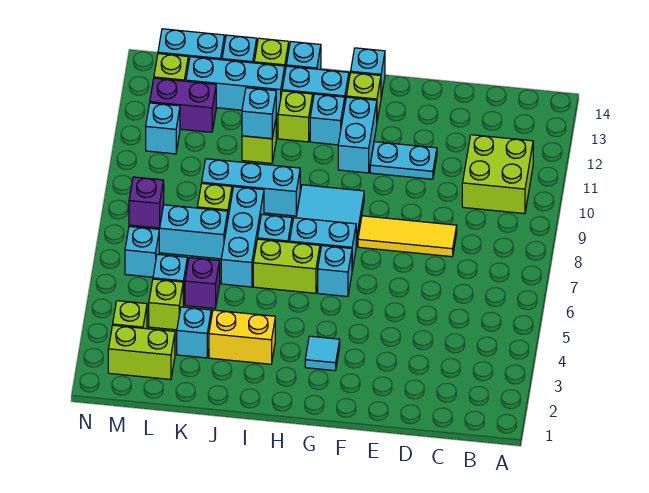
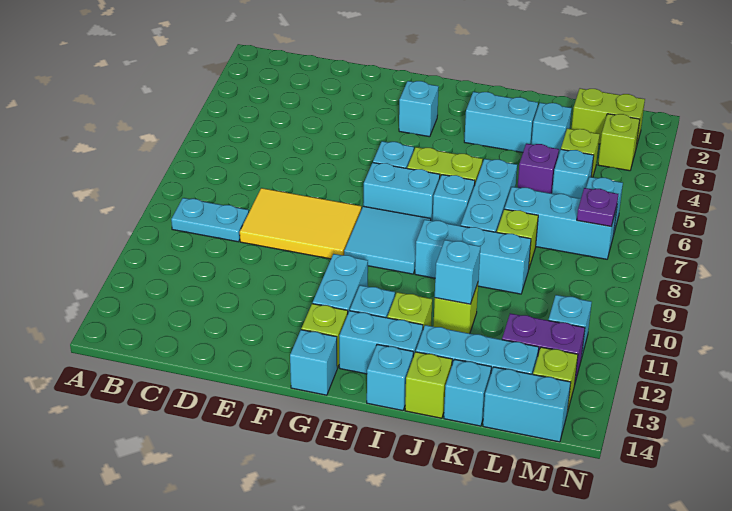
lime brick B10:C11 level 1 -> none
yellow tile D8:F8 level 1 -> yellow tile D8:F9 level 1
cyan plate E11:F11 level 1 -> cyan plate B9:C9 level 1
cyan tile G3 level 1 -> cyan brick G3 level 1
yellow brick I3:J3 level 1 -> cyan brick I3:J3 level 1
purple brick M7 level 2 -> purple plate M7 level 2

